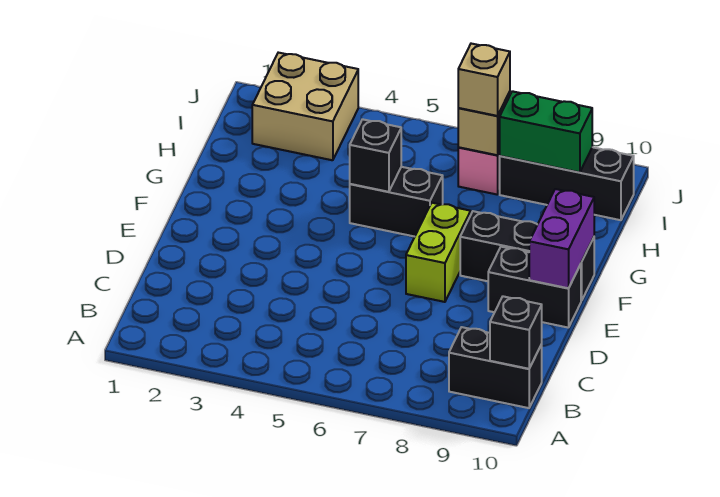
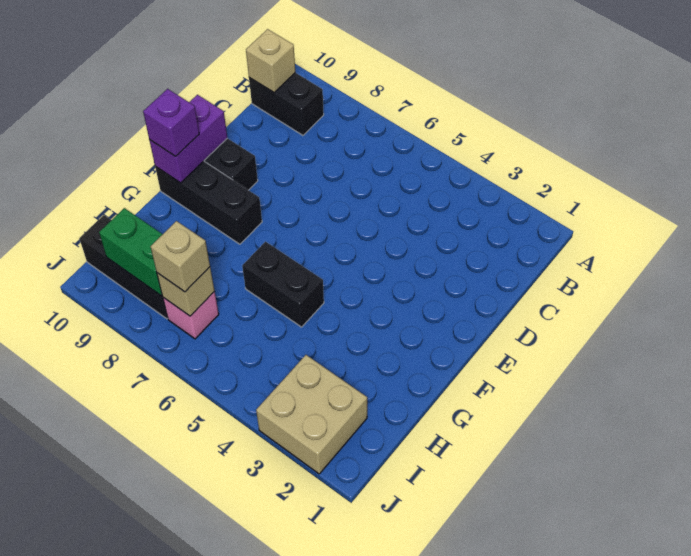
black brick B10 level 2 -> tan brick B10 level 2
lime brick E7:F7 level 1 -> none
none -> purple brick F10 level 3
black brick G5 level 2 -> none

